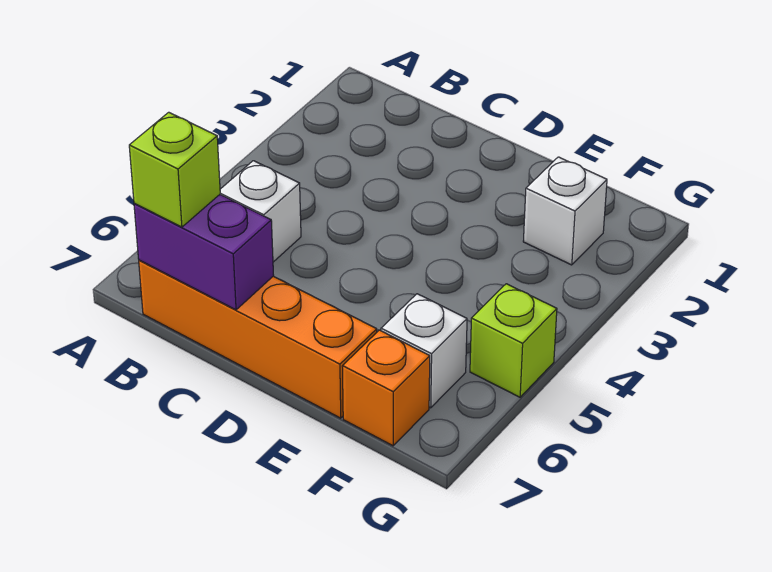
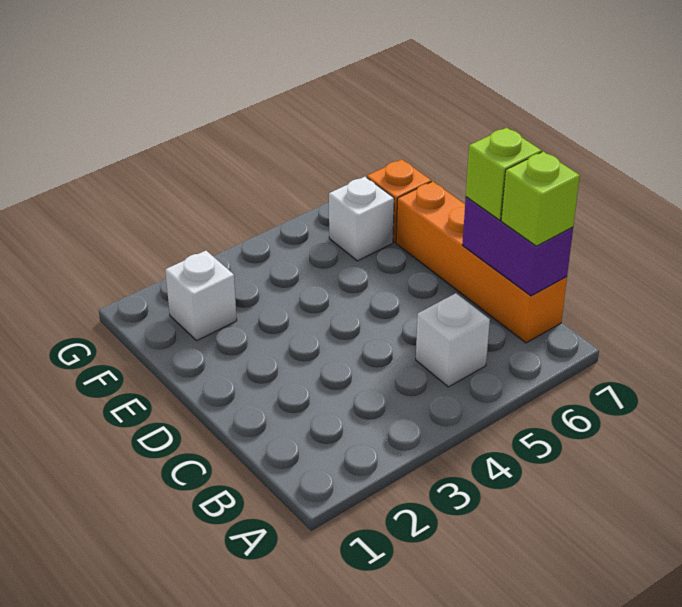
lime brick G5 level 1 -> lime brick C7 level 3

